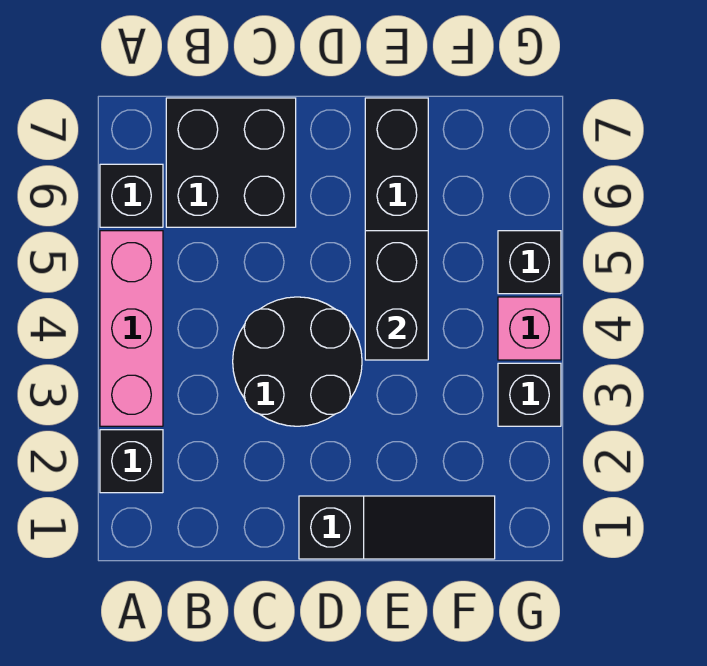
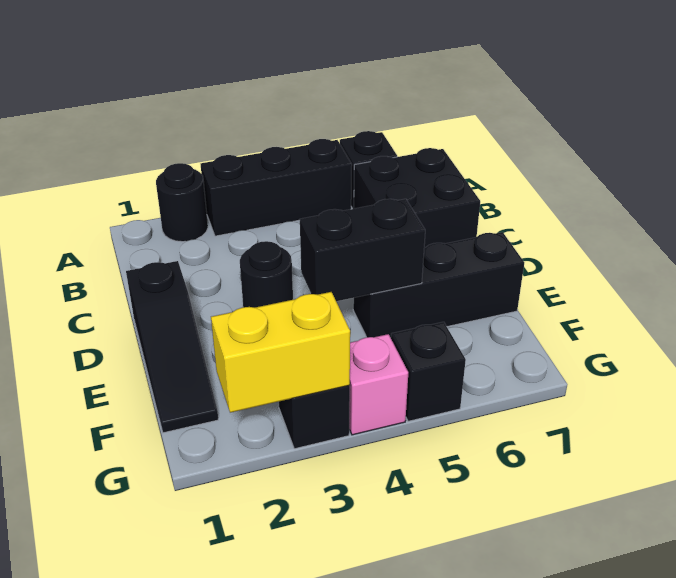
black brick A2 level 1 -> black round brick A2 level 1
pink brick A3:A5 level 1 -> black brick A3:A5 level 1
black round brick C3:D4 level 1 -> black round brick D3 level 1
none -> yellow brick G2:G3 level 2

